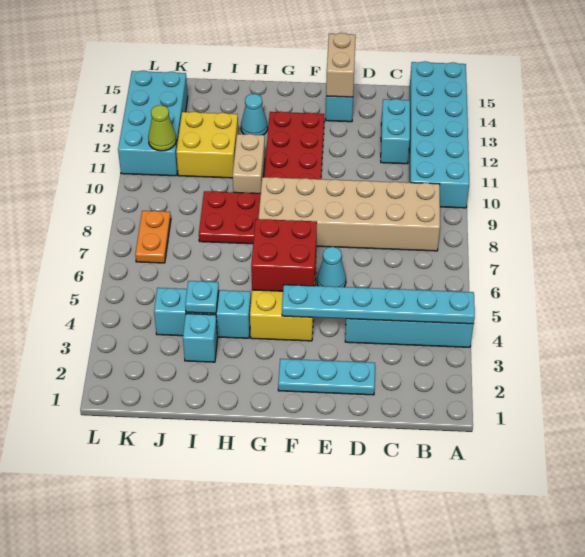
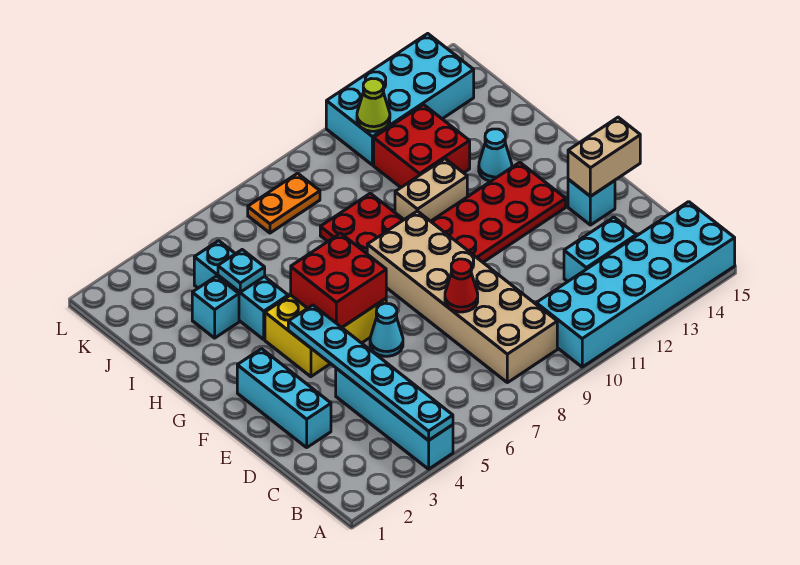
cyan plate D2:F2 level 1 -> cyan brick D2:F2 level 1
none -> red cone D8 level 2
yellow brick I11:J12 level 1 -> red brick I11:J12 level 1

